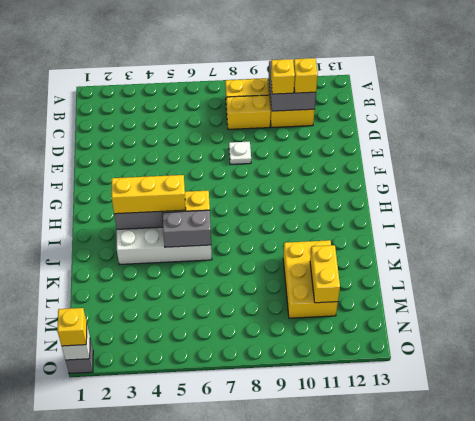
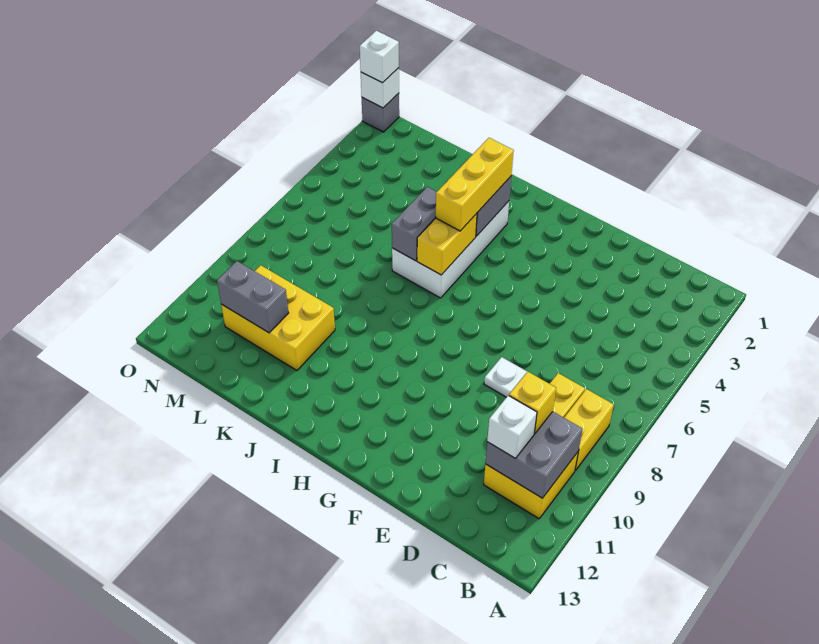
yellow brick C11 level 3 -> white brick C11 level 3
yellow brick L11:M11 level 2 -> grey brick L11:M11 level 2
yellow brick O1 level 3 -> white brick O1 level 3

